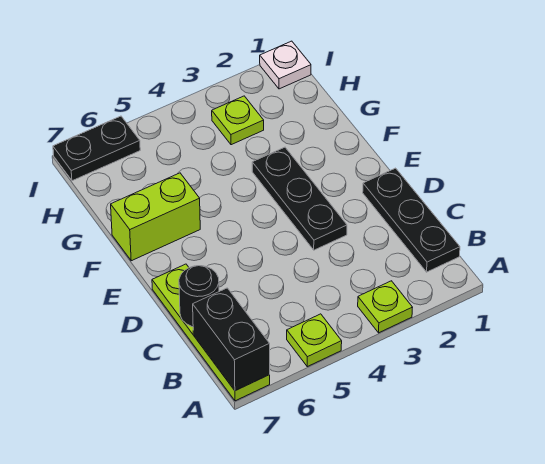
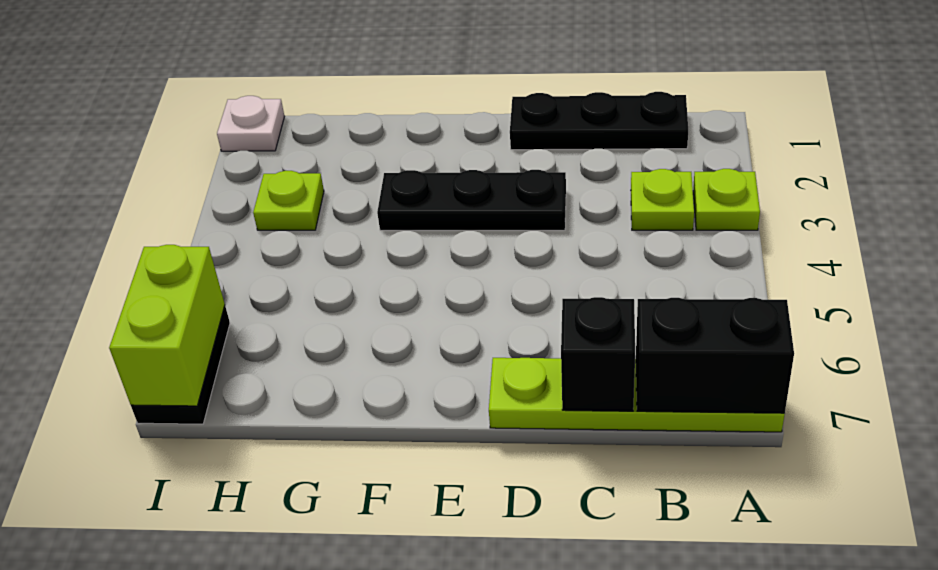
lime plate A5 level 1 -> lime plate B3 level 1
black round brick C7 level 2 -> black brick C7 level 2
lime brick F6:F7 level 1 -> lime brick I6:I7 level 2

